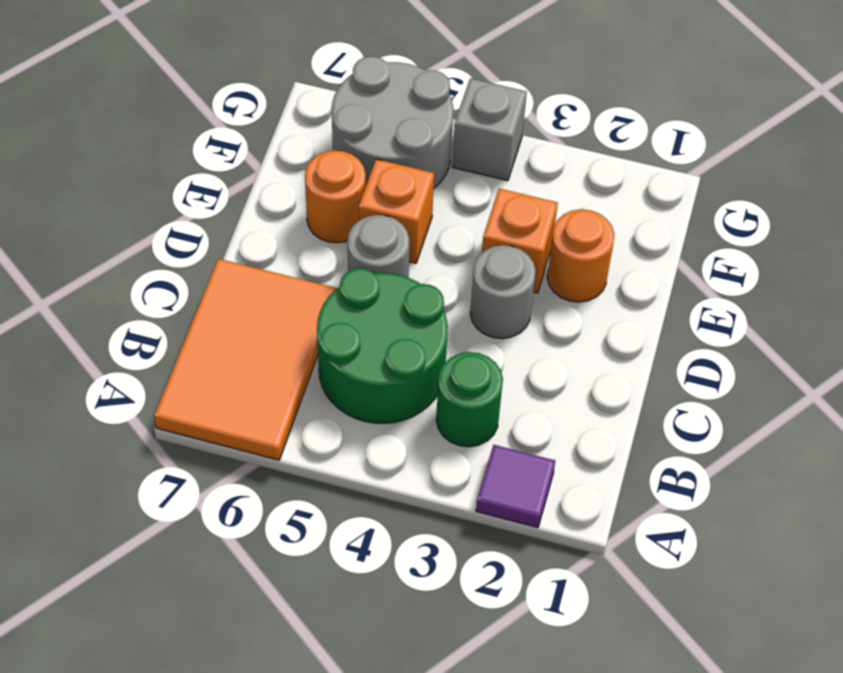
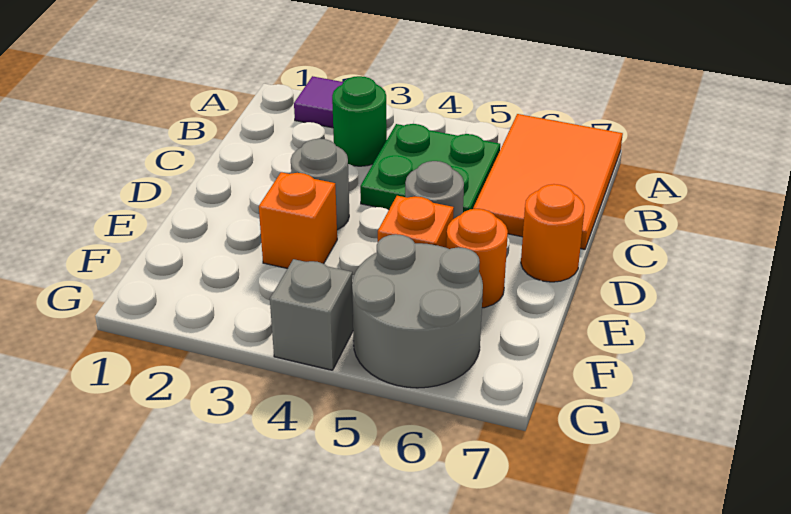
green round brick B4:C5 level 1 -> green plate B4:C5 level 1
orange round brick E2 level 1 -> orange round brick D7 level 1

